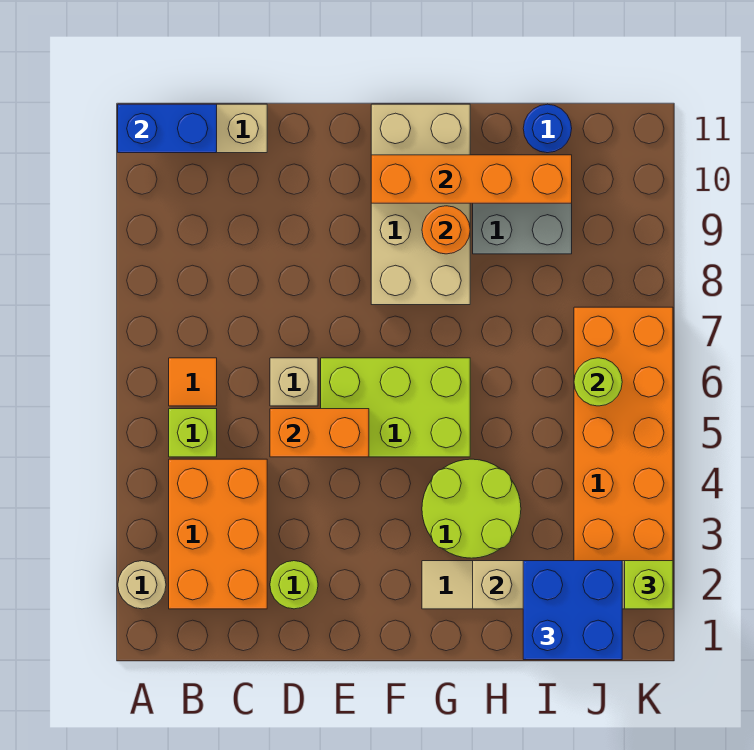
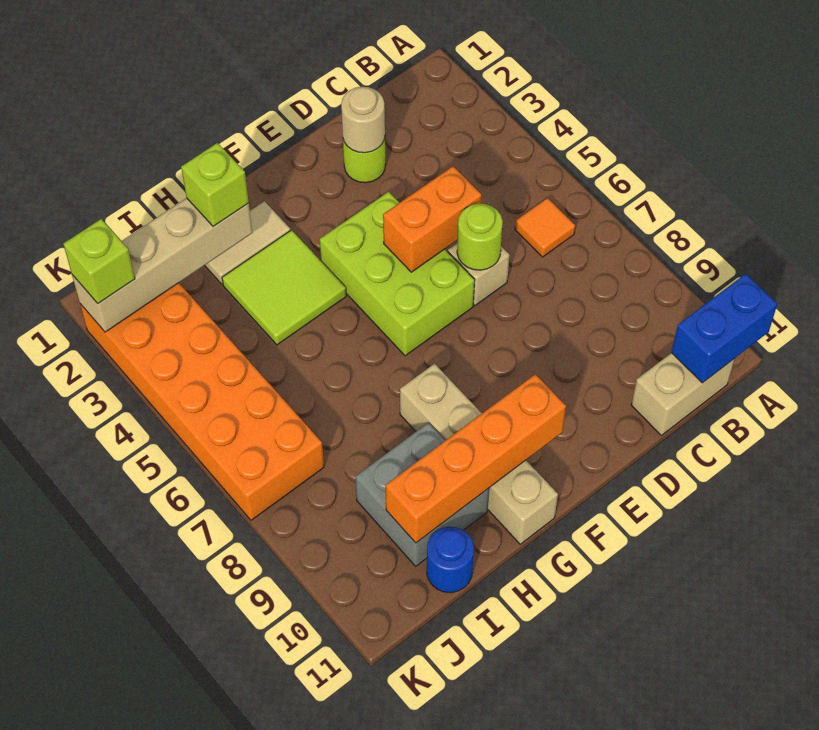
tan round brick A2 level 1 -> tan round brick D2 level 2
orange brick B2:C4 level 1 -> none
lime brick B5 level 1 -> lime brick H2 level 3
lime brick E5:G6 level 1 -> lime brick E4:F6 level 1
tan brick F8:G11 level 1 -> tan brick G8:G11 level 1
lime round brick G3:H4 level 1 -> lime tile G3:H4 level 1
orange round brick G9 level 2 -> none
blue brick I1:J2 level 3 -> none
lime round brick J6 level 2 -> lime round brick D6 level 2

